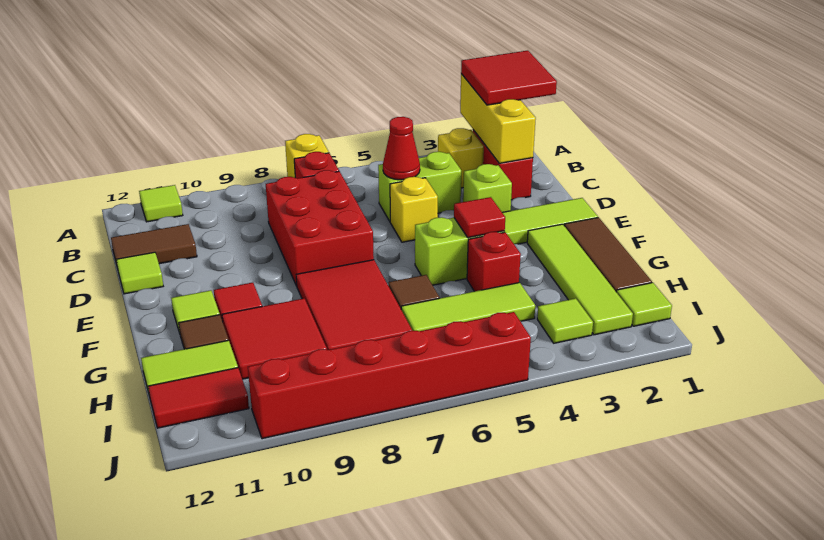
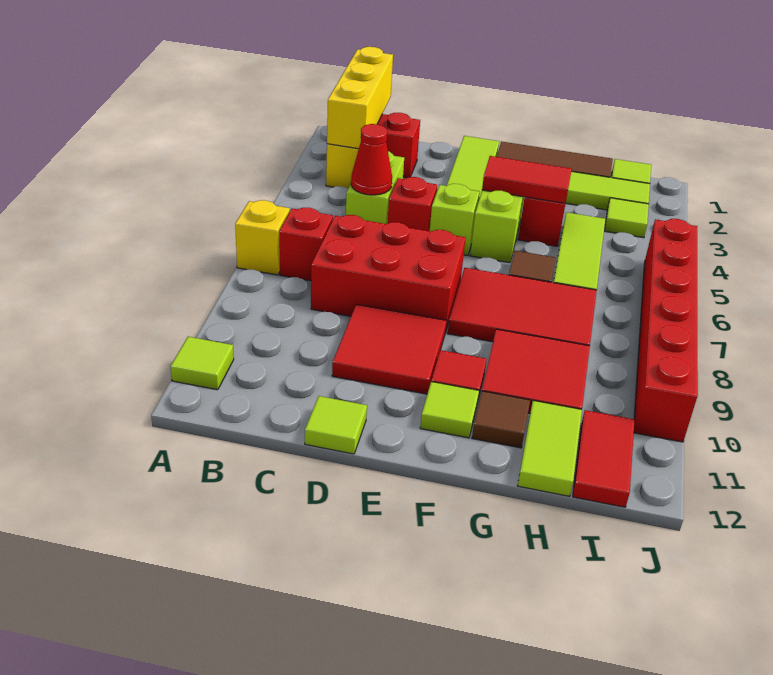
red tile A1:B2 level 3 -> red tile D9:E10 level 1
yellow brick A2:C2 level 2 -> yellow brick B1:B3 level 2
brown tile C11:C12 level 1 -> none
lime brick D3 level 1 -> lime brick E5 level 1
yellow brick D5 level 1 -> red brick D5 level 1
red tile F4 level 2 -> red tile F4:G4 level 2

